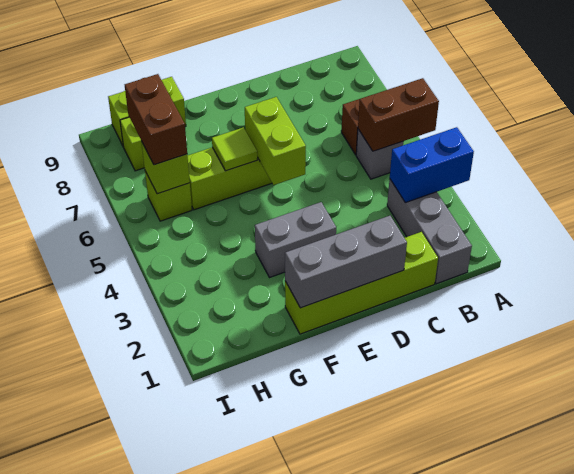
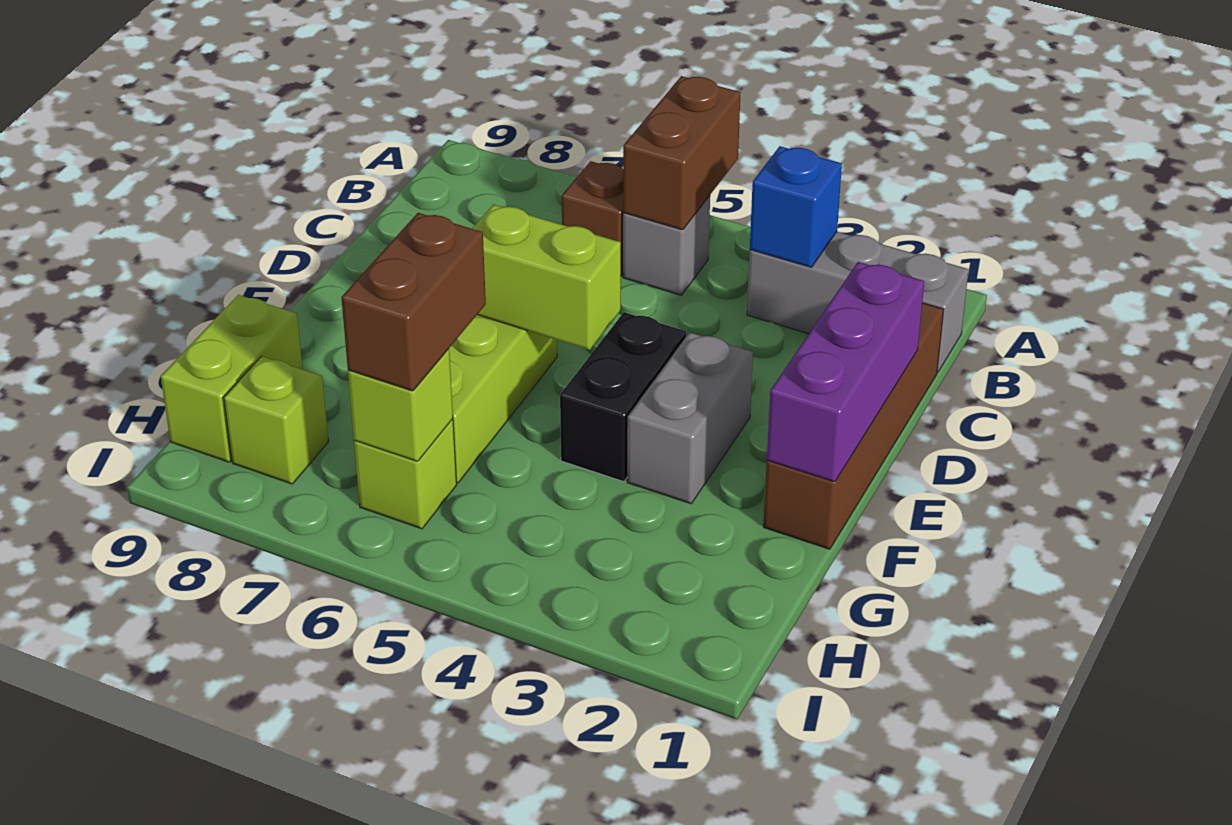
blue brick A3:B3 level 2 -> blue brick B3 level 2
lime brick C1:F1 level 1 -> brown brick C1:F1 level 1
grey brick D1:F1 level 2 -> purple brick D1:F1 level 2
none -> black brick E4:F4 level 1
lime tile F6 level 2 -> none
brown brick H6:H7 level 3 -> brown brick G6:H6 level 3

